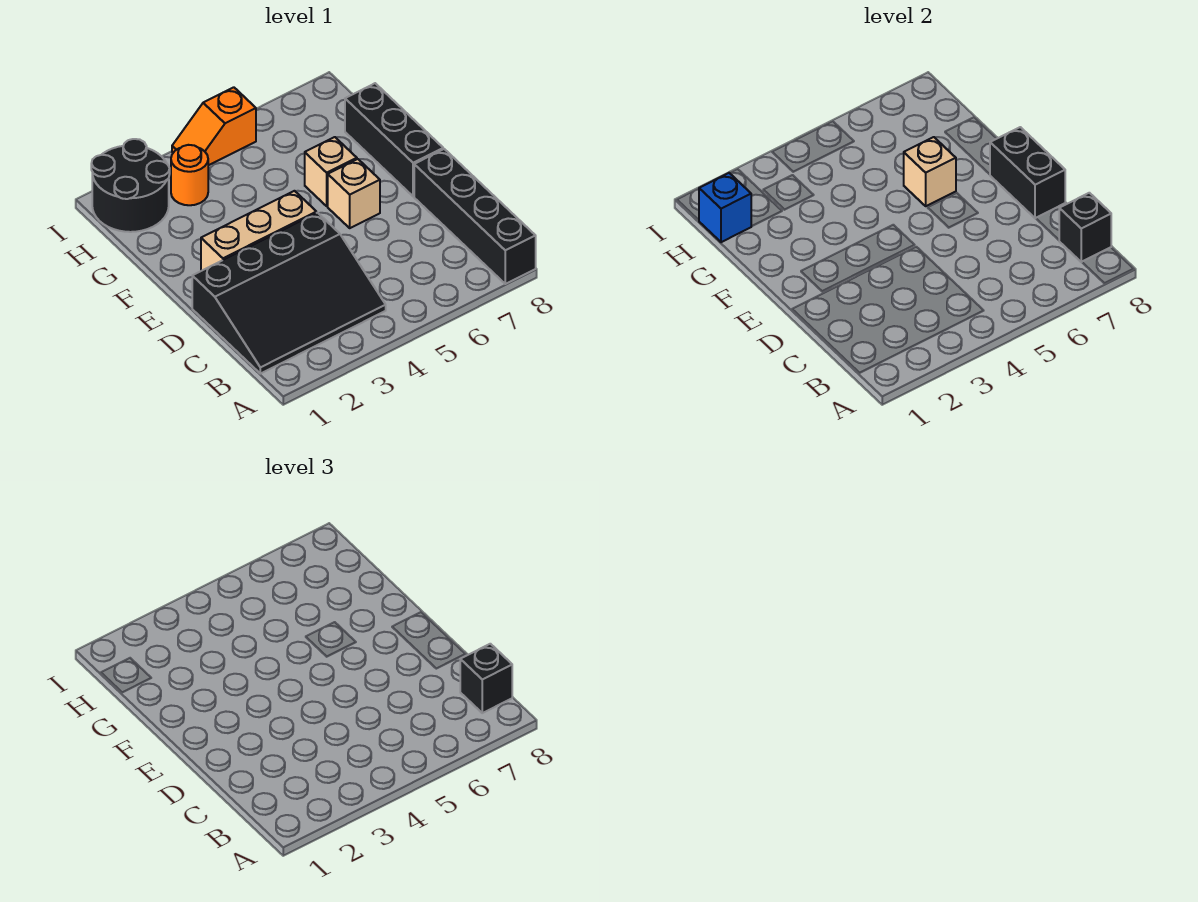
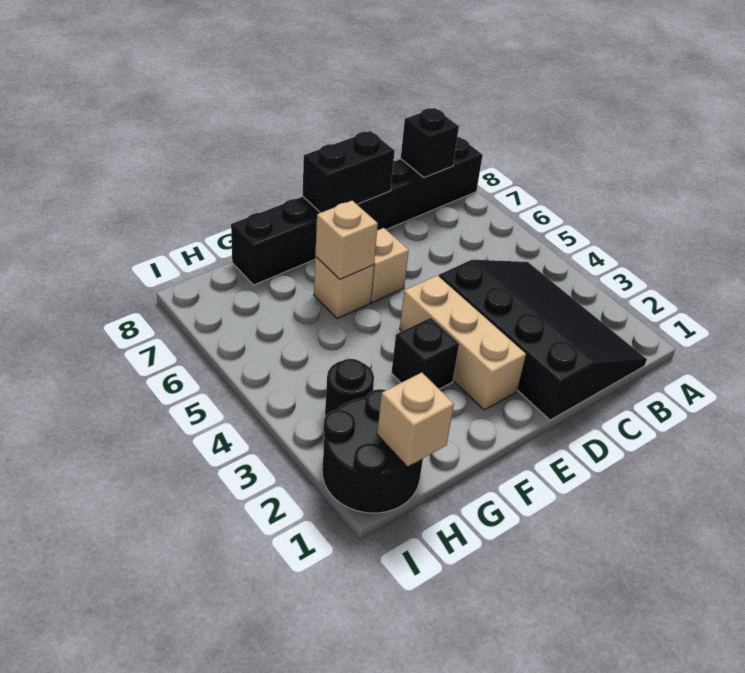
black brick B8 level 3 -> black brick F3 level 1
blue brick H1 level 2 -> tan brick H1 level 2
orange round brick H3 level 1 -> black round brick H3 level 1
orange slope I4:I5 level 1 top 5 -> none

